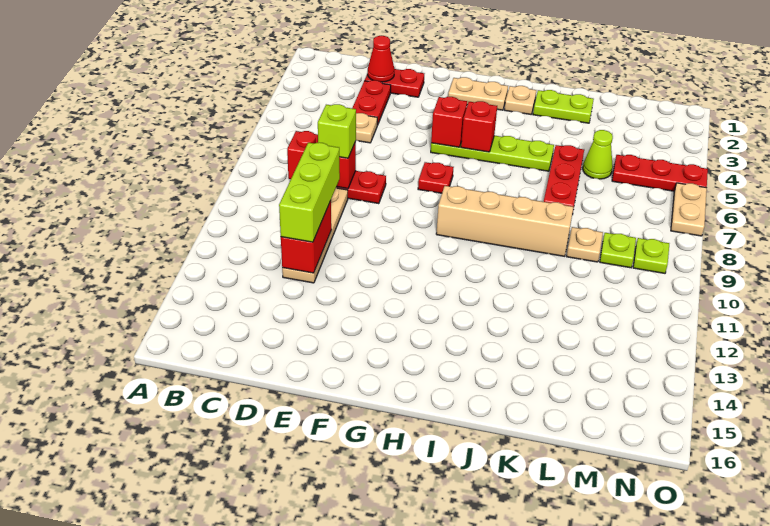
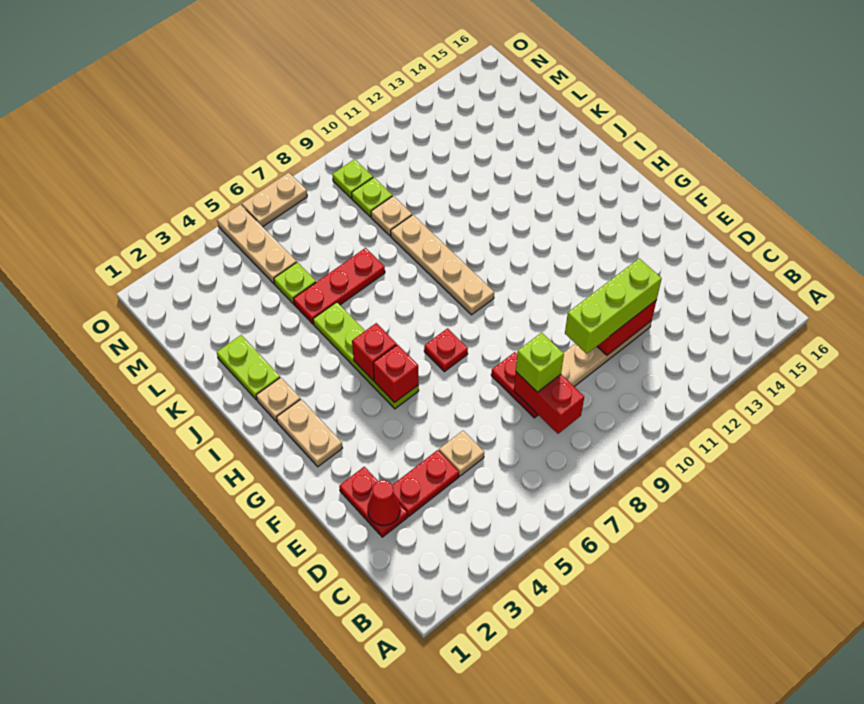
tan brick H9:K9 level 1 -> tan plate H9:K9 level 1
lime cone L5 level 1 -> lime plate L5 level 1
red plate M5:O5 level 1 -> tan plate M5:O5 level 1

